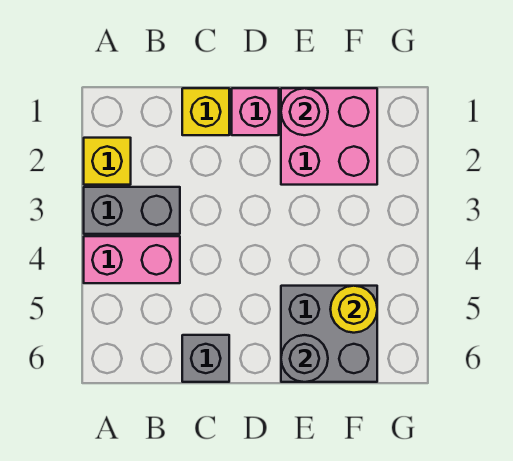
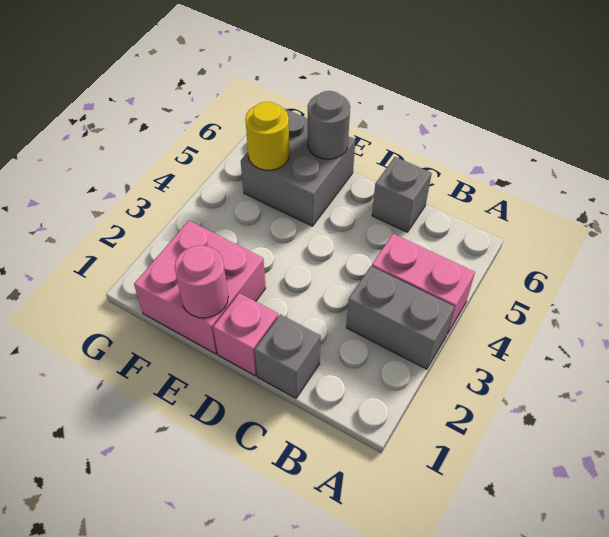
yellow brick A2 level 1 -> none
yellow brick C1 level 1 -> grey brick C1 level 1

